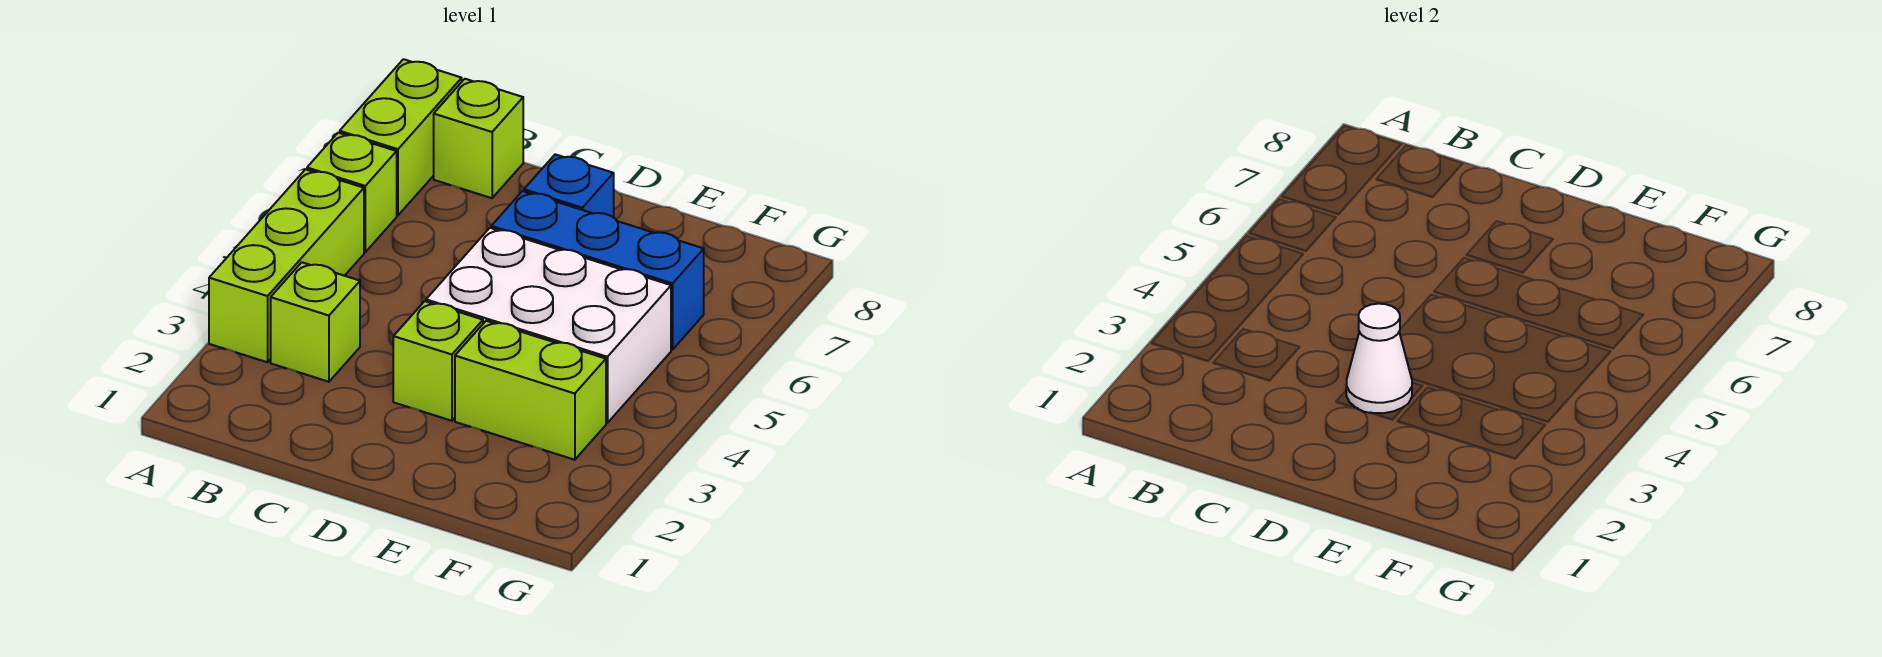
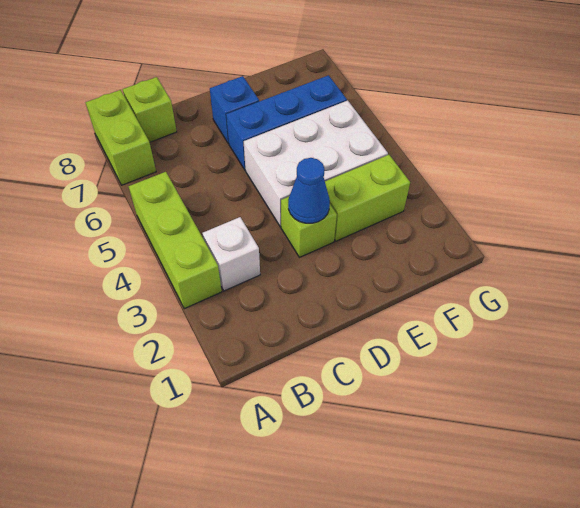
lime brick A6 level 1 -> none
lime brick B3 level 1 -> white brick B3 level 1
white cone D3 level 2 -> blue cone D3 level 2

